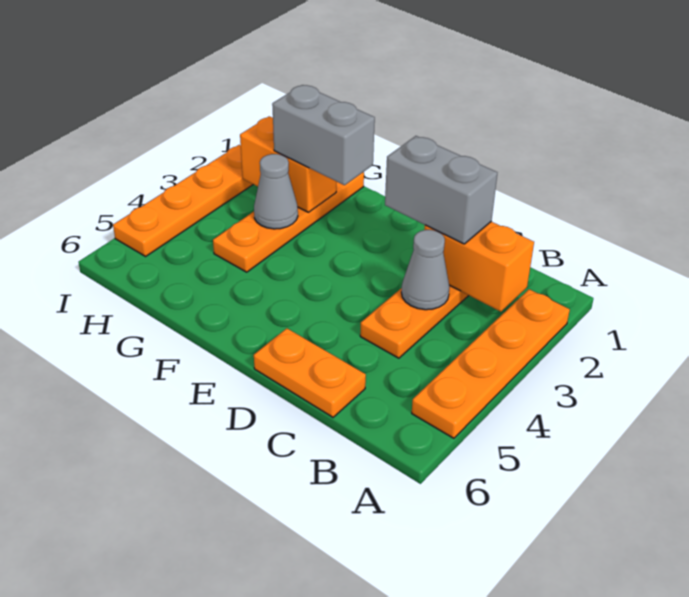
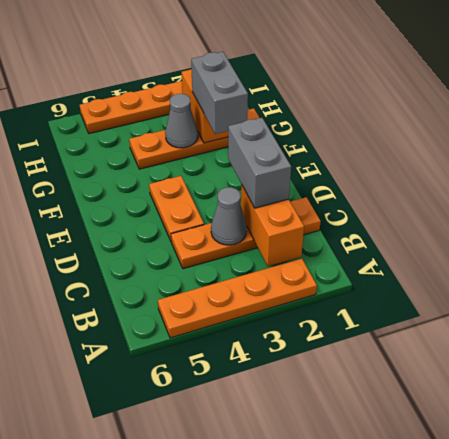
orange plate C6:D6 level 1 -> orange plate D4:E4 level 1

